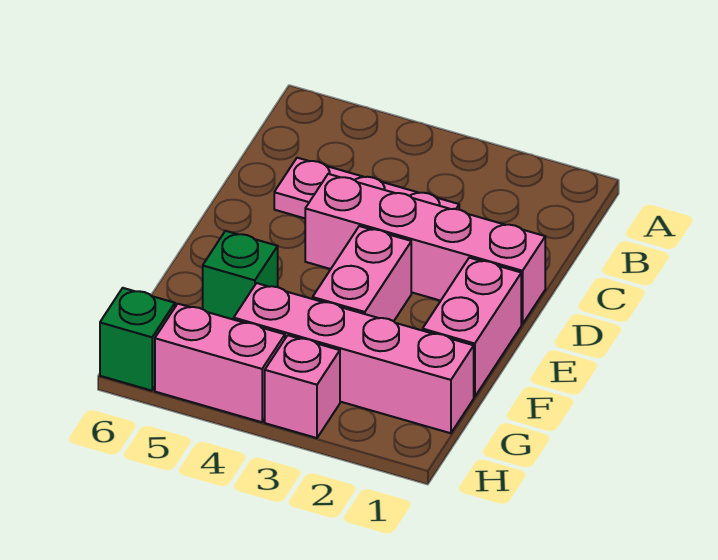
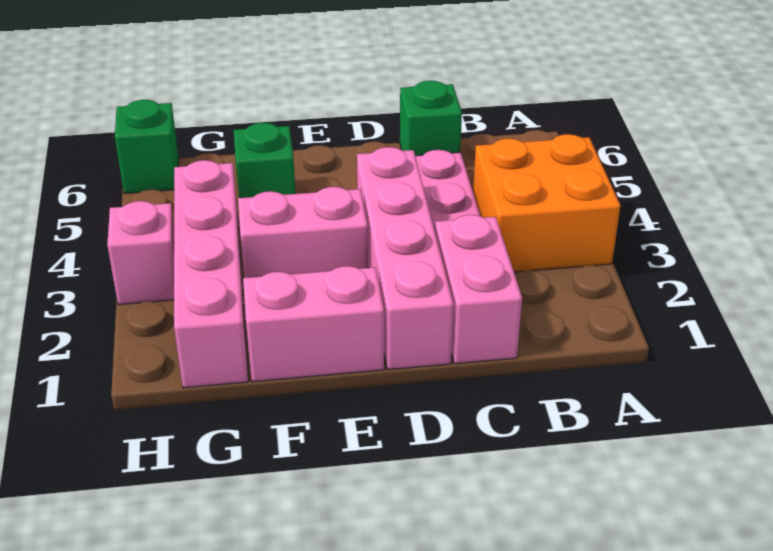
none -> orange brick A3:B4 level 1
none -> green brick C6 level 1
pink brick H4:H5 level 1 -> pink brick C1:C2 level 1

